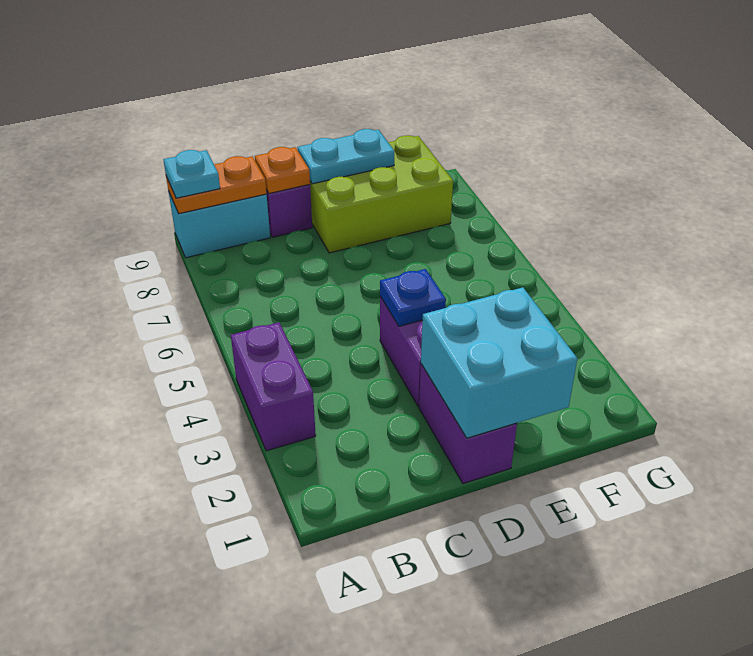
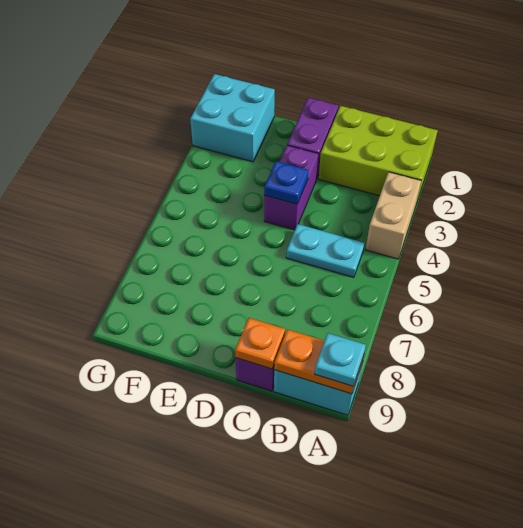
purple brick A3:A4 level 1 -> tan brick A3:A4 level 1
cyan brick D1:E2 level 2 -> cyan brick F1:G2 level 1
lime brick D8:F9 level 1 -> lime brick A1:C2 level 1
cyan plate D9:E9 level 2 -> cyan plate B5:C5 level 1

